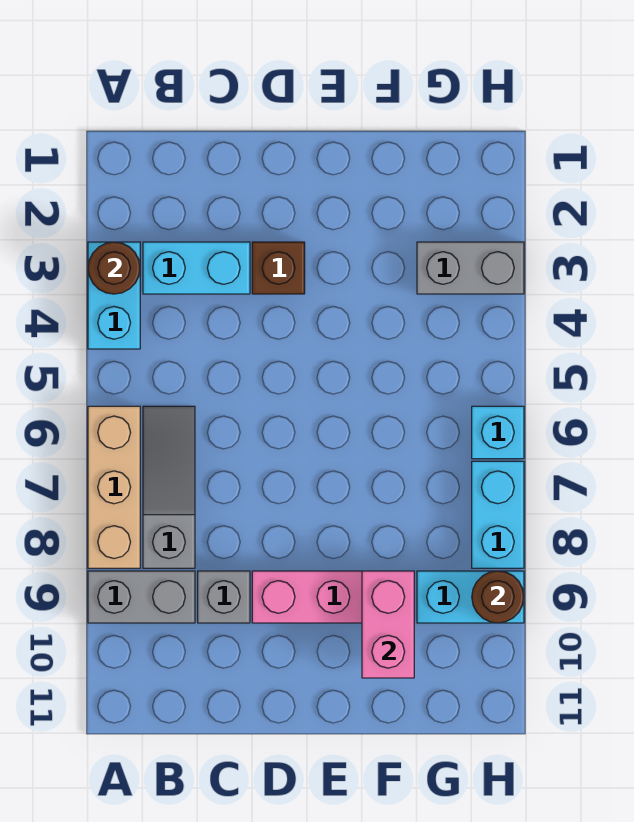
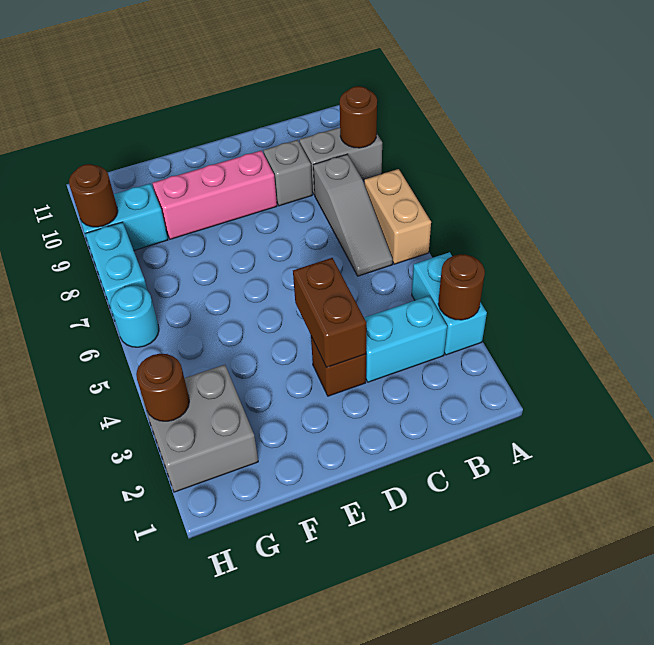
tan brick A6:A8 level 1 -> tan brick A6:A7 level 1
none -> brown round brick A9 level 2
none -> brown brick D3:D4 level 2
pink brick F9:F10 level 2 -> none
grey brick G3:H3 level 1 -> grey brick G2:H3 level 1
none -> brown round brick H3 level 2
cyan brick H6 level 1 -> cyan round brick H6 level 1

